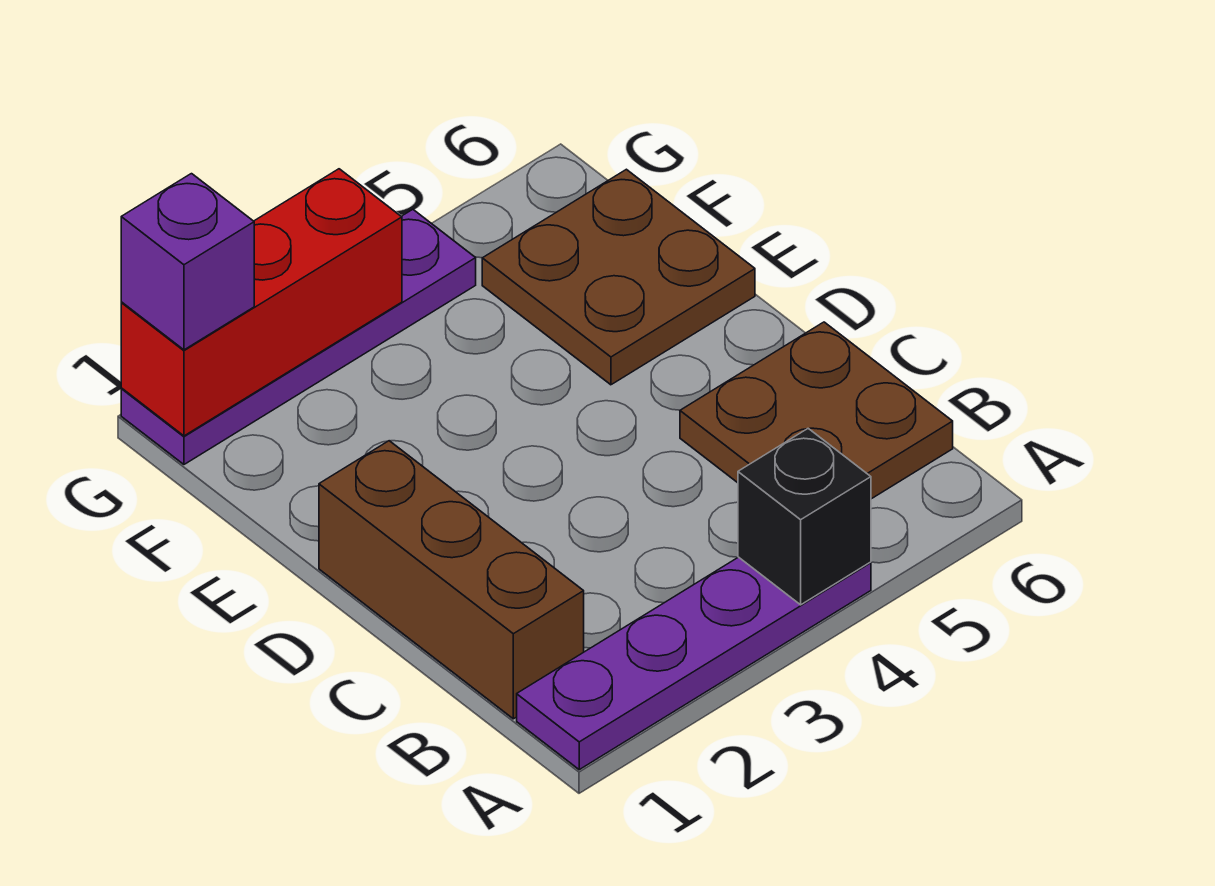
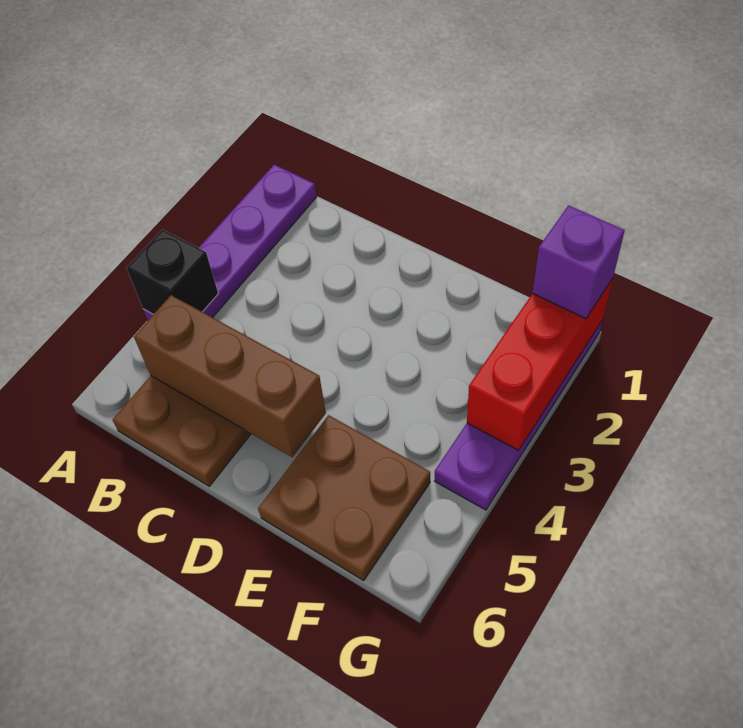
brown brick B1:D1 level 1 -> brown brick B5:D5 level 2

